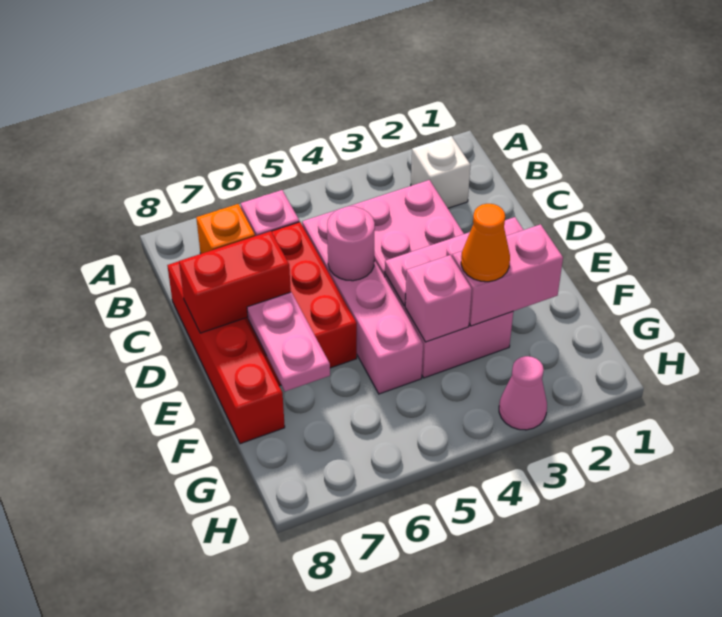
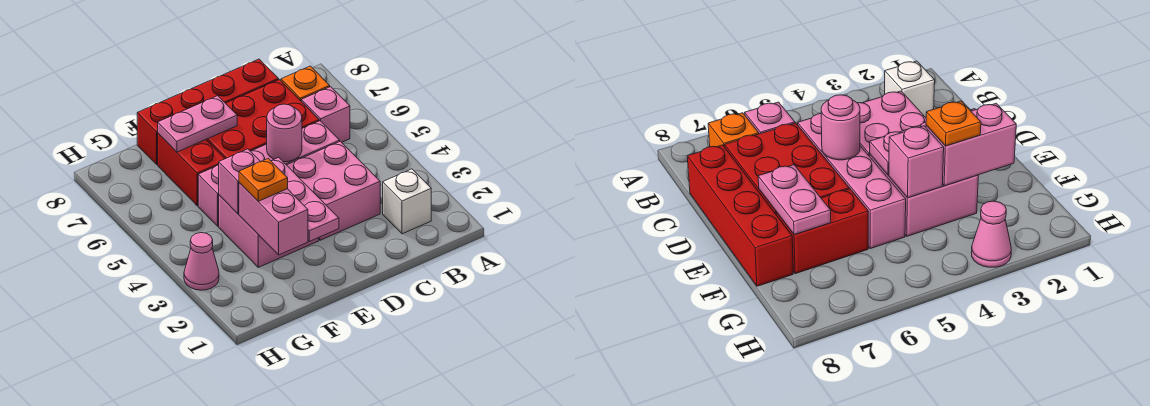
red brick D7:D8 level 2 -> red brick F6:F7 level 1
orange cone F3 level 3 -> orange plate F3 level 3

